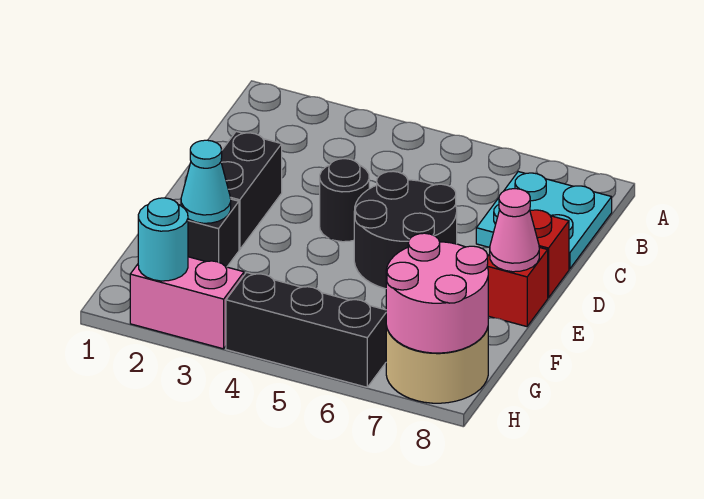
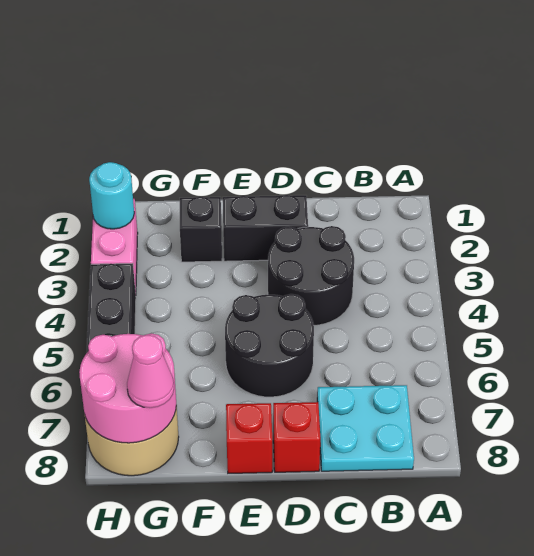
black round brick D4 level 1 -> black round brick C3:D4 level 1
pink cone E8 level 2 -> pink cone G8 level 3
cyan cone F2 level 2 -> none

